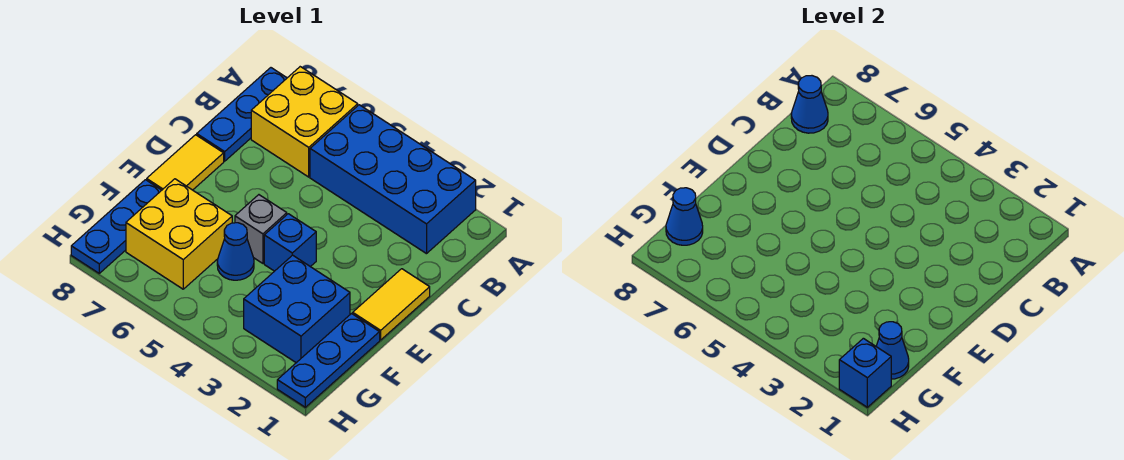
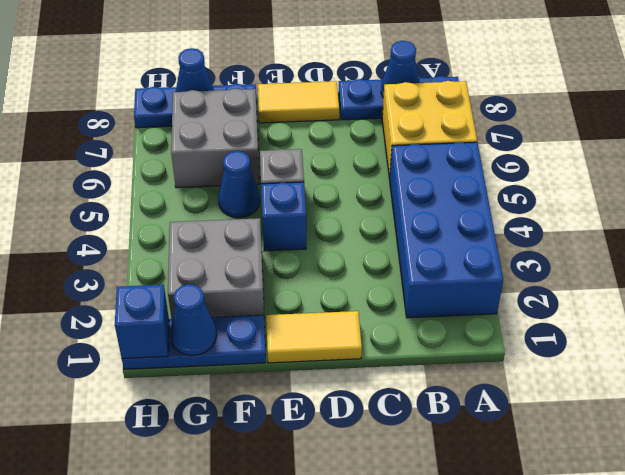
blue brick F2:G3 level 1 -> grey brick F2:G3 level 1
yellow brick F6:G7 level 1 -> grey brick F6:G7 level 1

